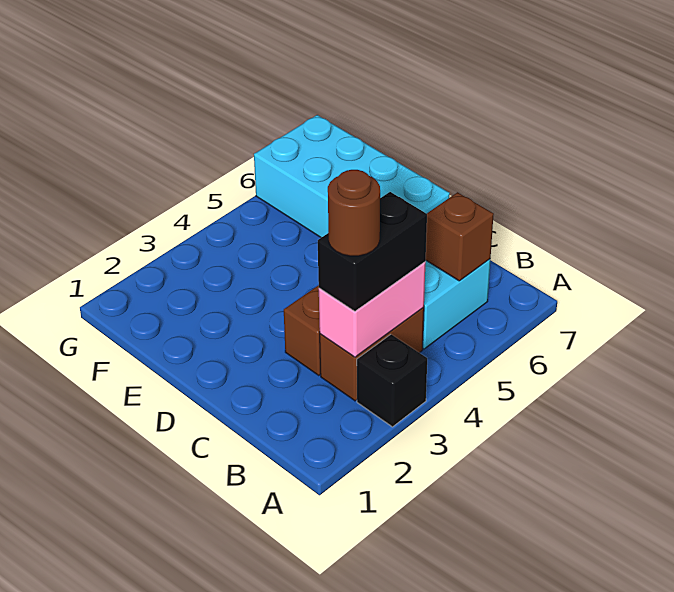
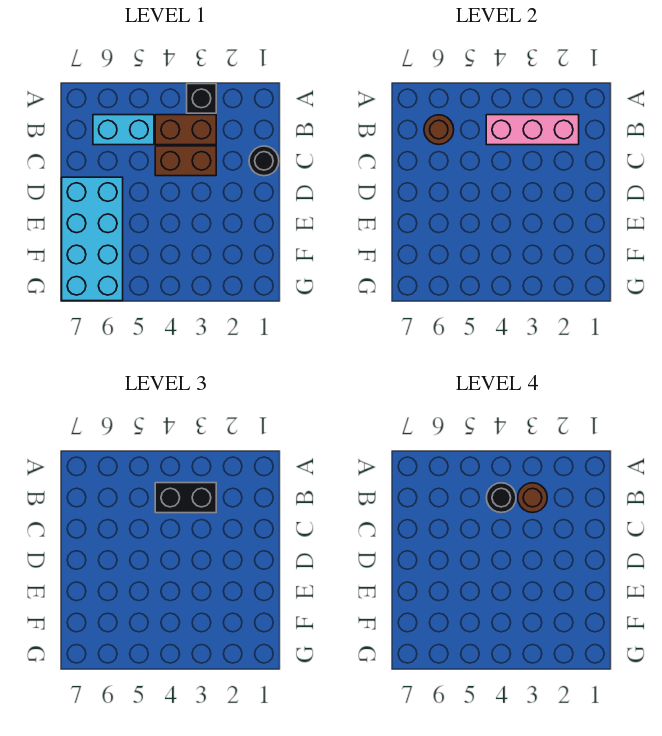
pink brick B3:B4 level 2 -> pink brick B2:B4 level 2
none -> black round brick B4 level 4
brown brick B6 level 2 -> brown round brick B6 level 2
none -> black round brick C1 level 1

